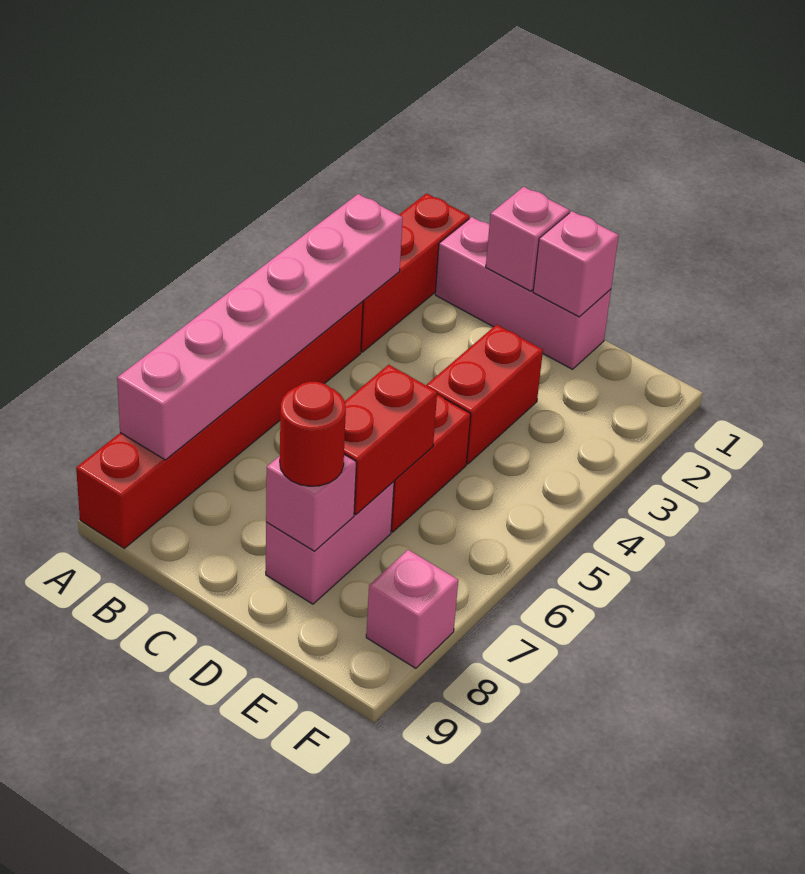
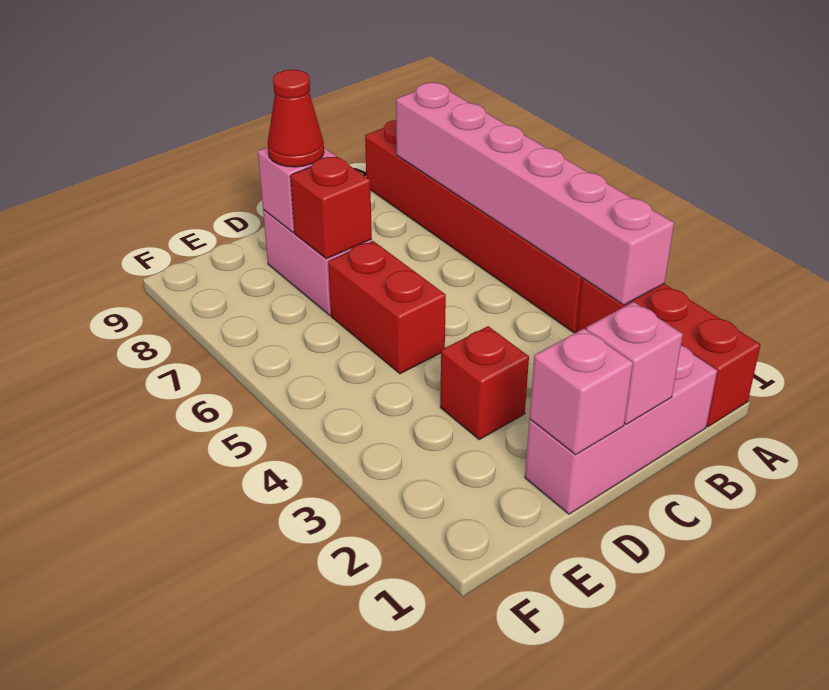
red brick D3:D4 level 1 -> red brick D3 level 1
red brick D6:D7 level 2 -> red brick D7 level 2
red round brick D8 level 3 -> red cone D8 level 3
pink brick F8 level 1 -> none

